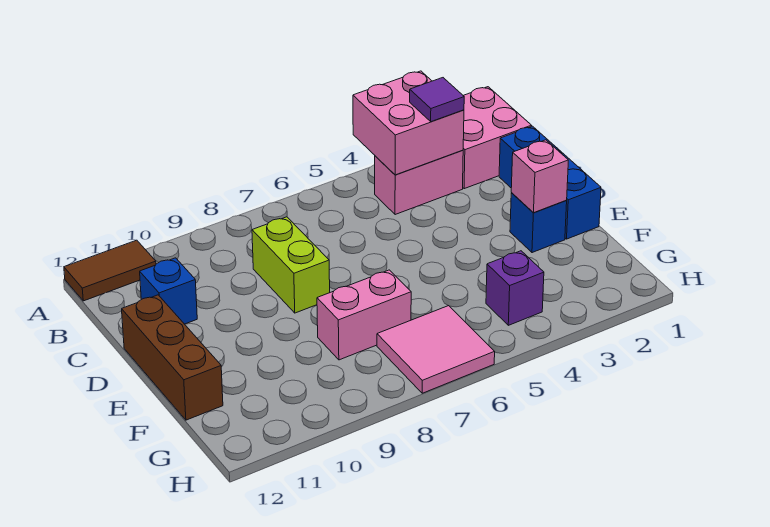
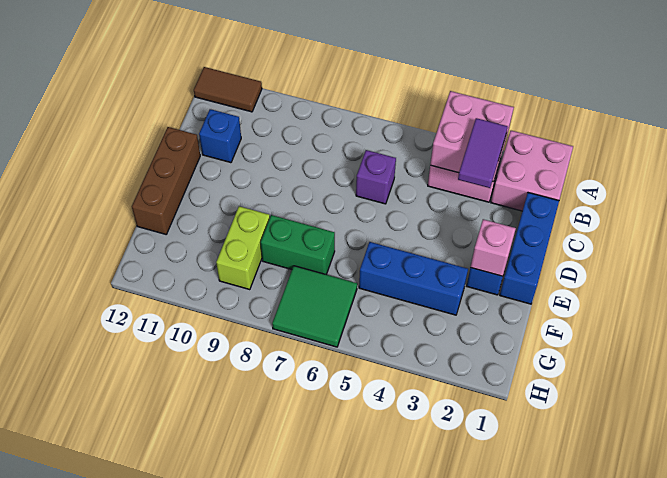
purple tile B3 level 3 -> purple tile B3:C3 level 3
lime brick C8:D8 level 1 -> lime brick F9:G9 level 1
none -> blue brick F3:F5 level 1
pink brick F7:F8 level 1 -> green brick F7:F8 level 1
purple brick G4 level 1 -> purple brick C6 level 1
pink tile G6:H7 level 1 -> green tile G6:H7 level 1

